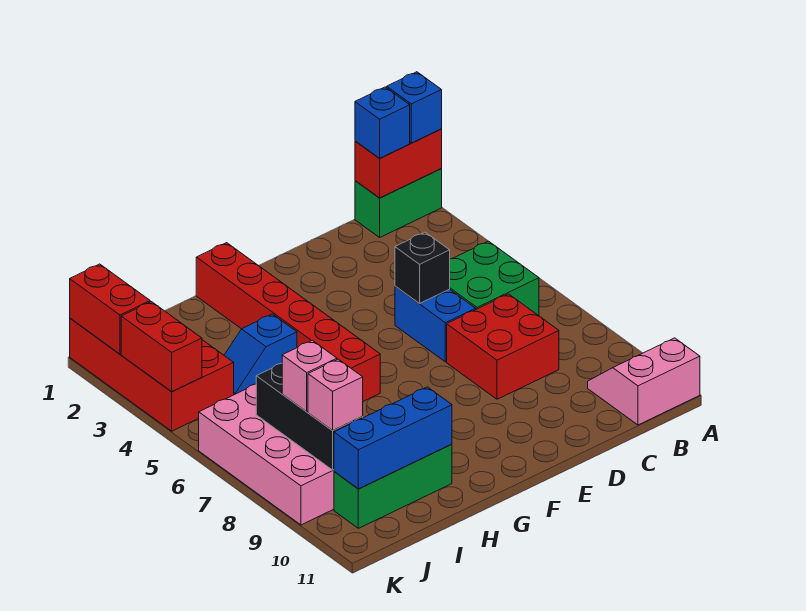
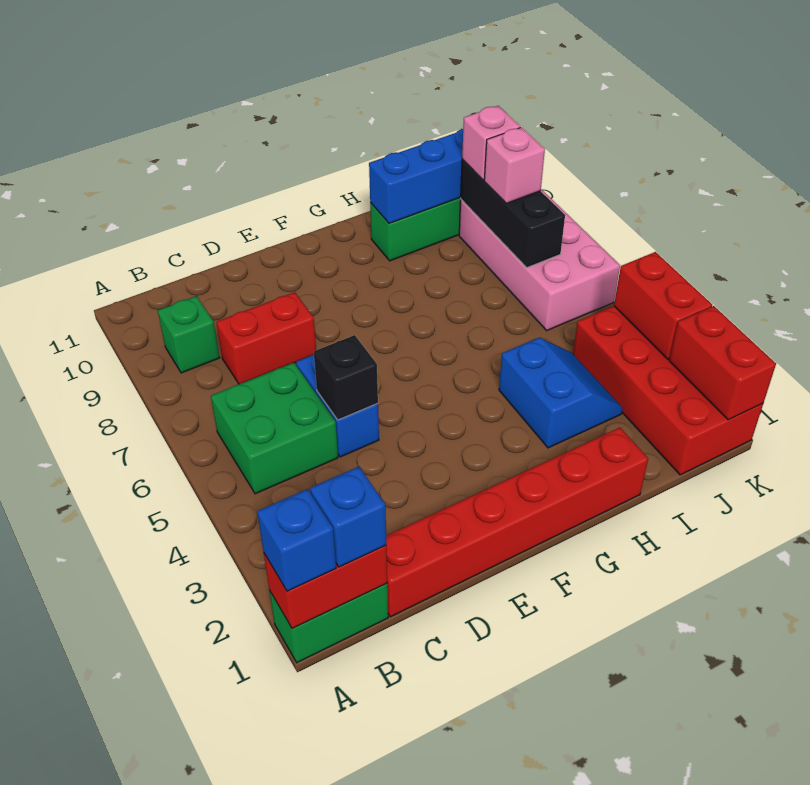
pink slope A10:B11 level 1 top 11 -> none
none -> green brick B9 level 1
red brick C7:D8 level 1 -> red brick C8:D8 level 1
red brick G1:G6 level 1 -> red brick C1:H1 level 1
blue slope H4:I4 level 1 top H -> blue slope H3:I4 level 1 top H

